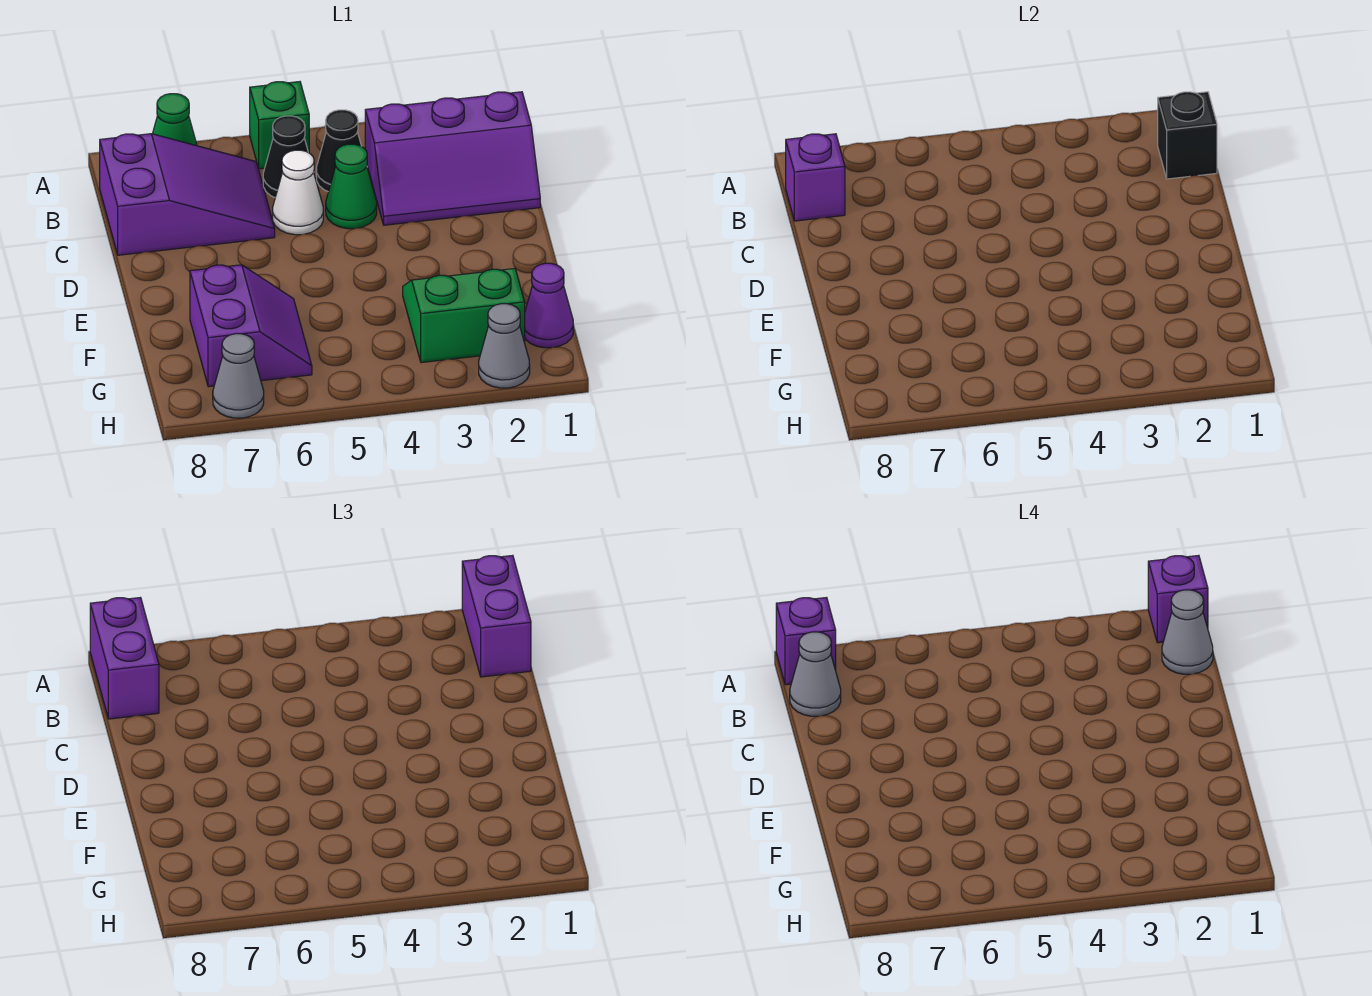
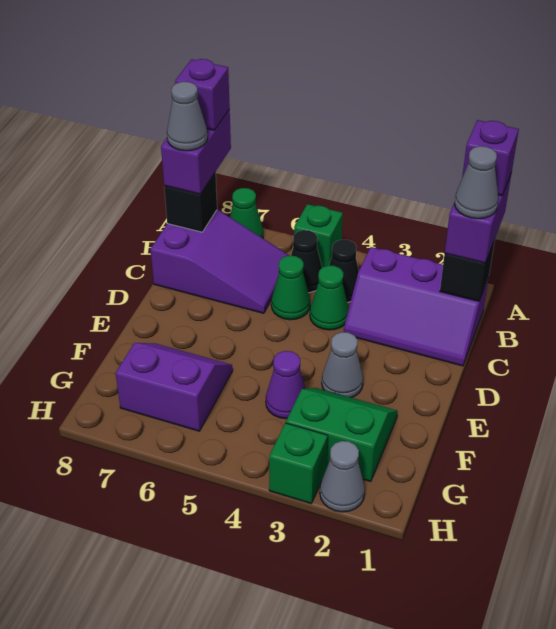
purple brick B8 level 2 -> black brick B8 level 2
white cone C5 level 1 -> green cone C5 level 1
purple slope F6:G7 level 1 top 7 -> purple slope F6:G7 level 1 top G
purple cone G1 level 1 -> purple cone F4 level 1
none -> green brick H3 level 1
grey cone H7 level 1 -> grey cone E3 level 1

